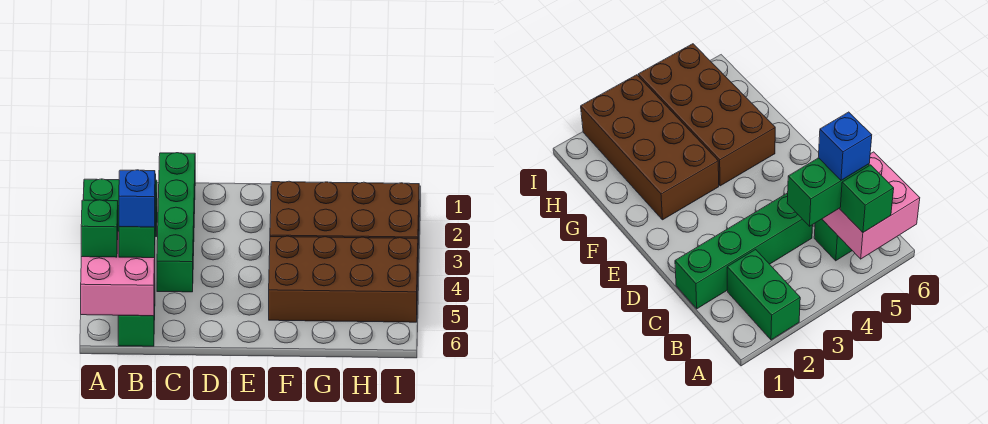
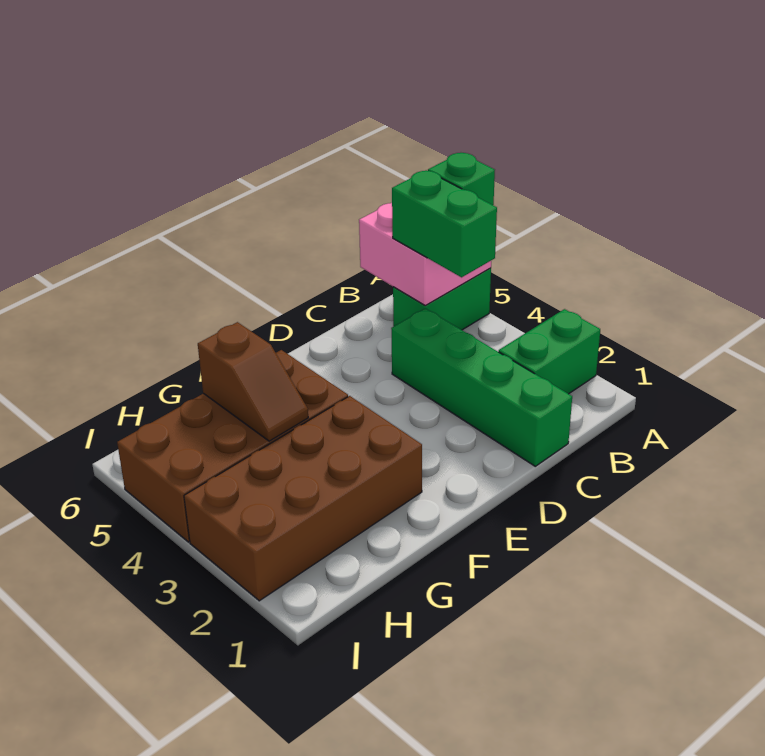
green brick B5:B6 level 1 -> green brick A5:B5 level 1
blue brick B5 level 4 -> none
none -> brown slope G4:G5 level 2 top 5

